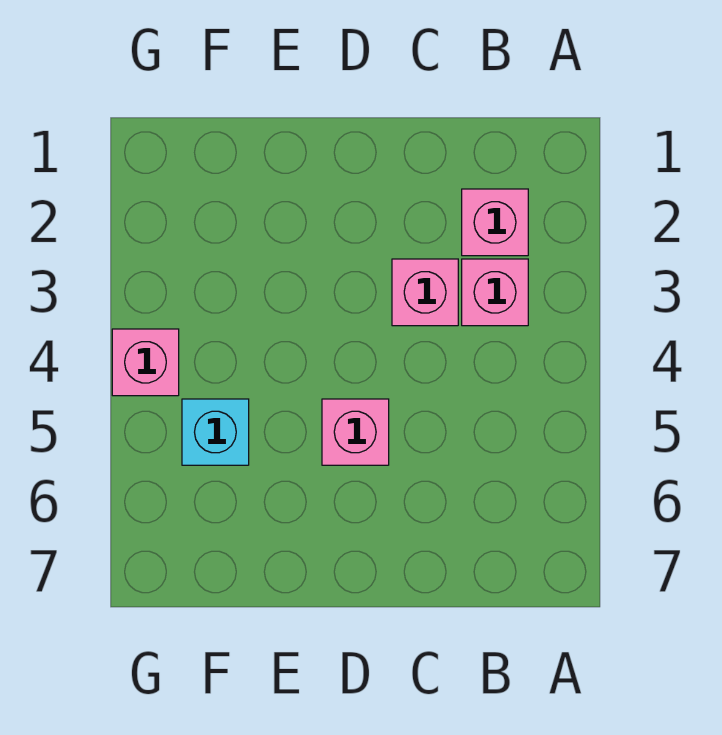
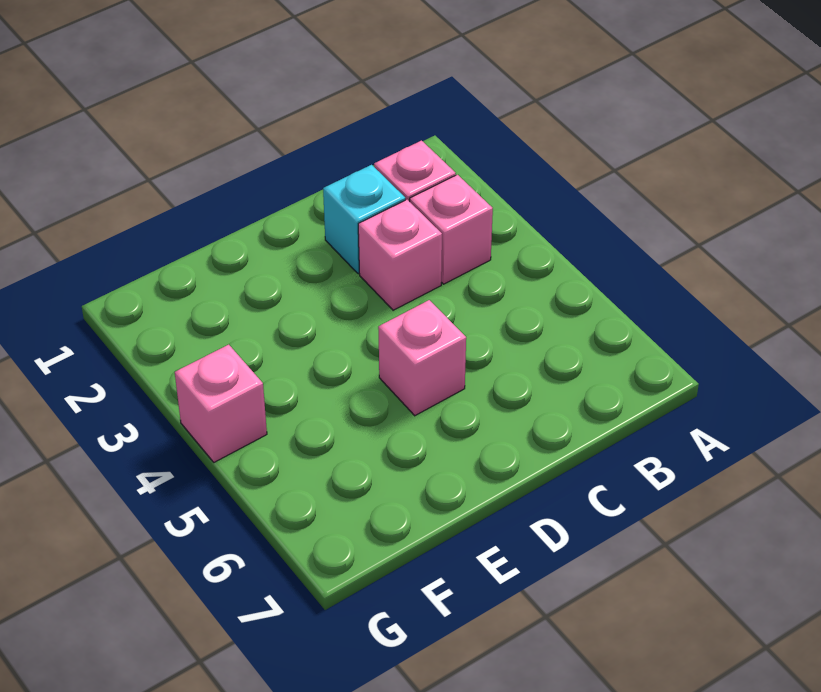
cyan brick F5 level 1 -> cyan brick C2 level 1

